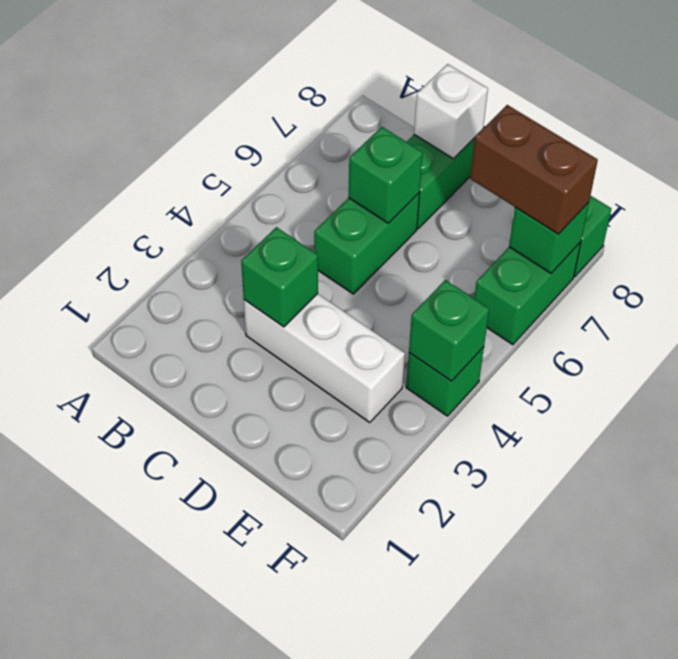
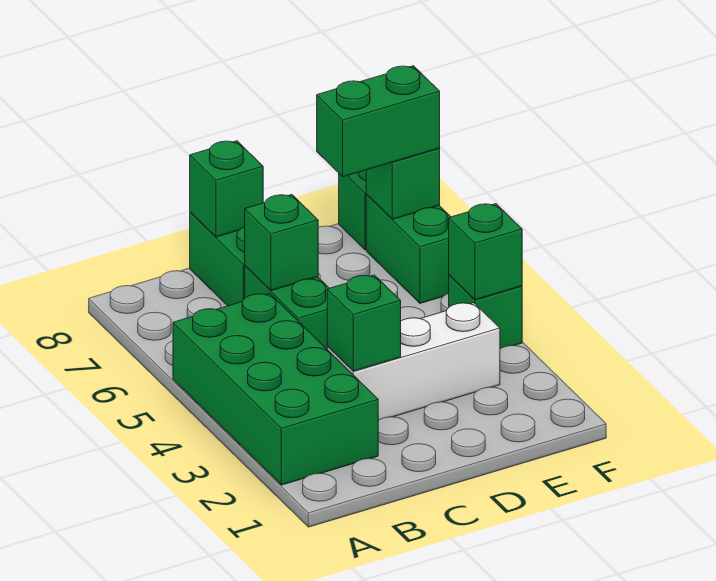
none -> green brick A2:B5 level 1
white brick C8 level 2 -> green brick C8 level 2
brown brick E7:F7 level 3 -> green brick E7:F7 level 3

